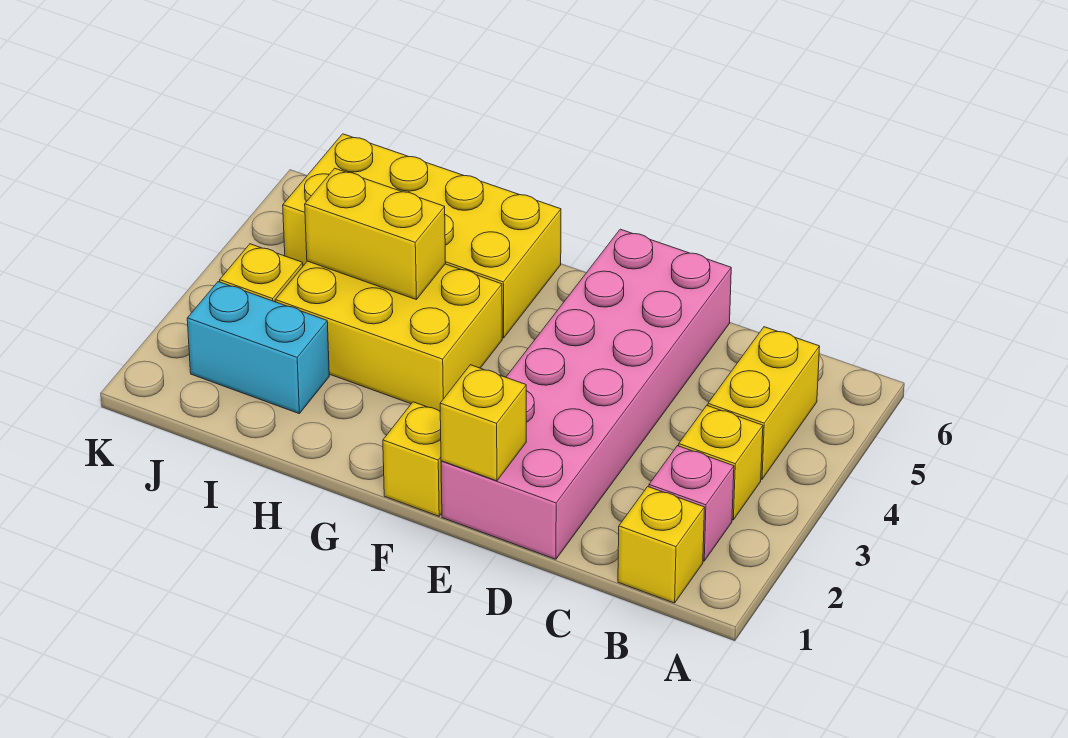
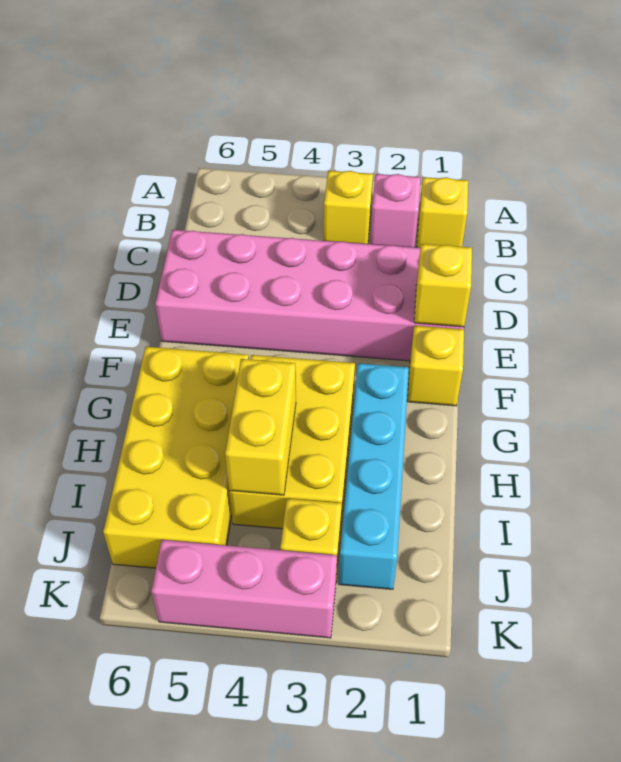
yellow brick B4:B5 level 1 -> none
cyan brick I2:J2 level 1 -> cyan brick G2:J2 level 1
none -> pink brick K3:K5 level 1

